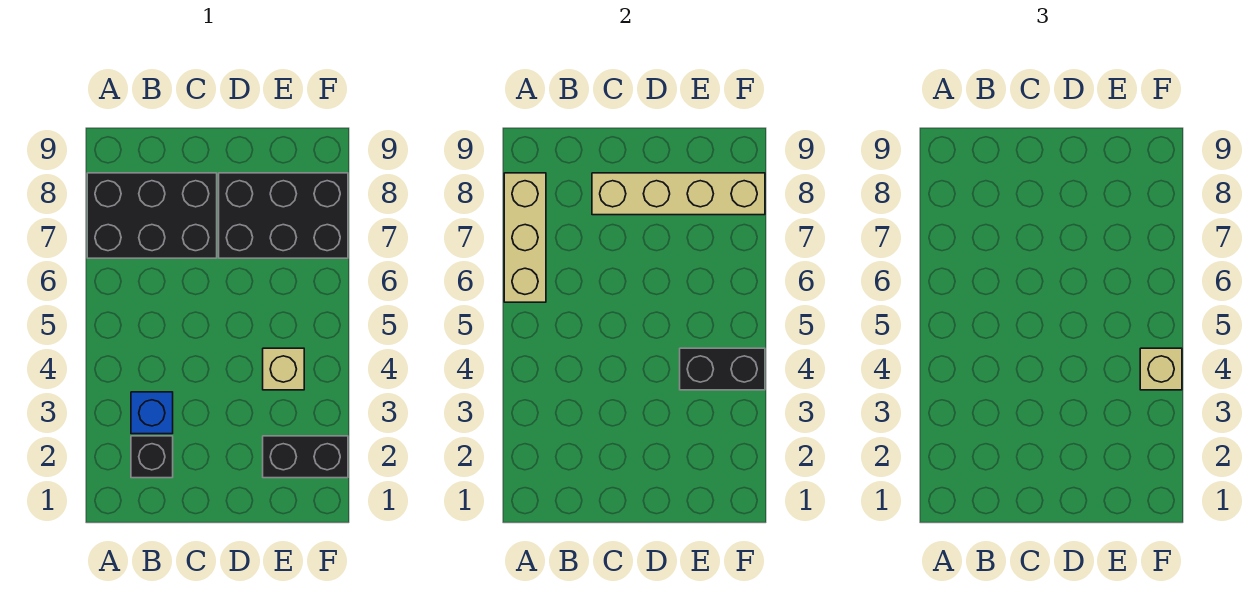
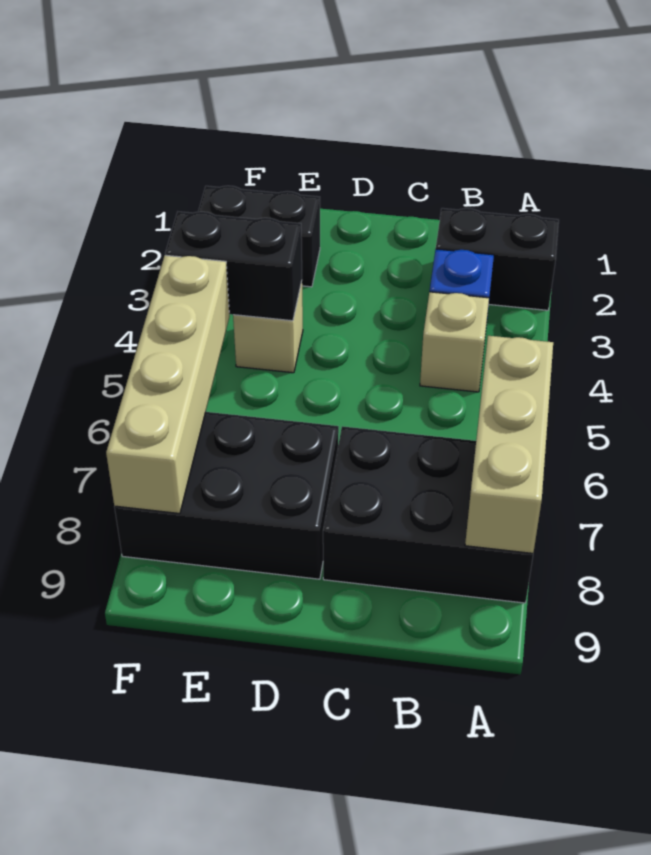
black brick B2 level 1 -> black brick A2:B2 level 1
tan brick C8:F8 level 2 -> tan brick F5:F8 level 2
tan brick F4 level 3 -> tan brick B4 level 1

